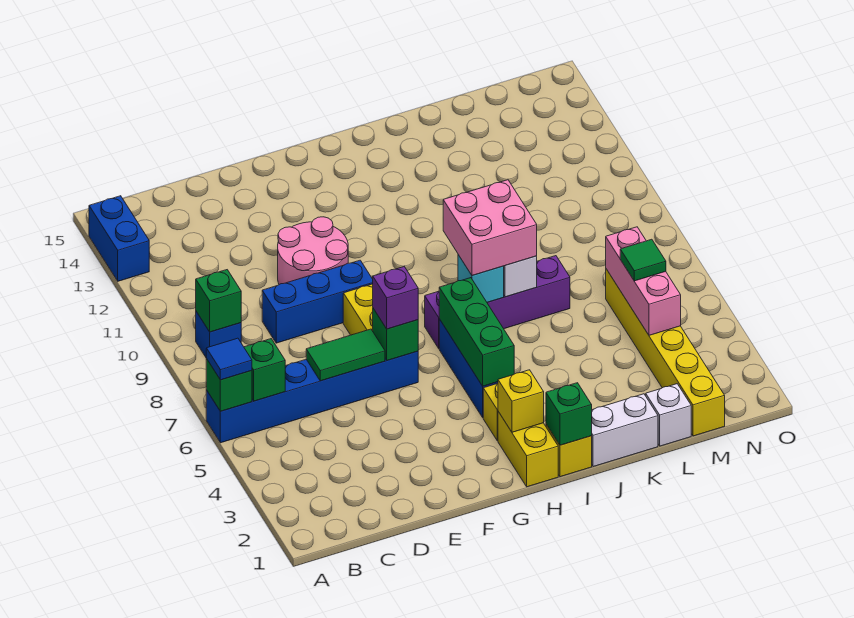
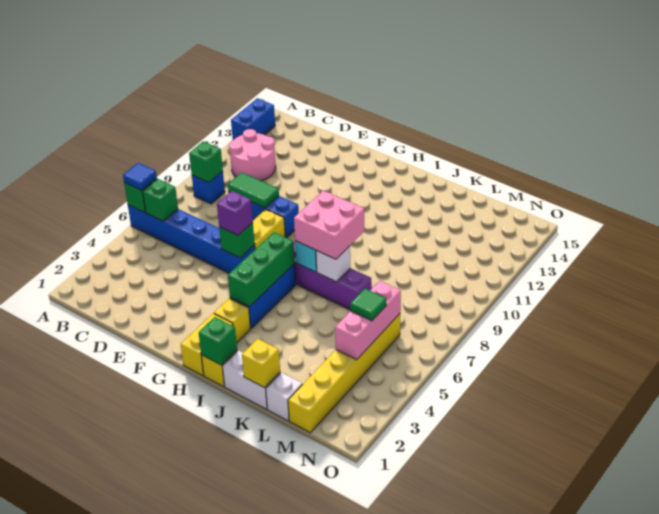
green tile D6:E6 level 2 -> green tile D9:E9 level 2
pink round brick E10:F11 level 1 -> pink round brick B11:C12 level 1
yellow brick H2 level 2 -> yellow brick K1 level 2

